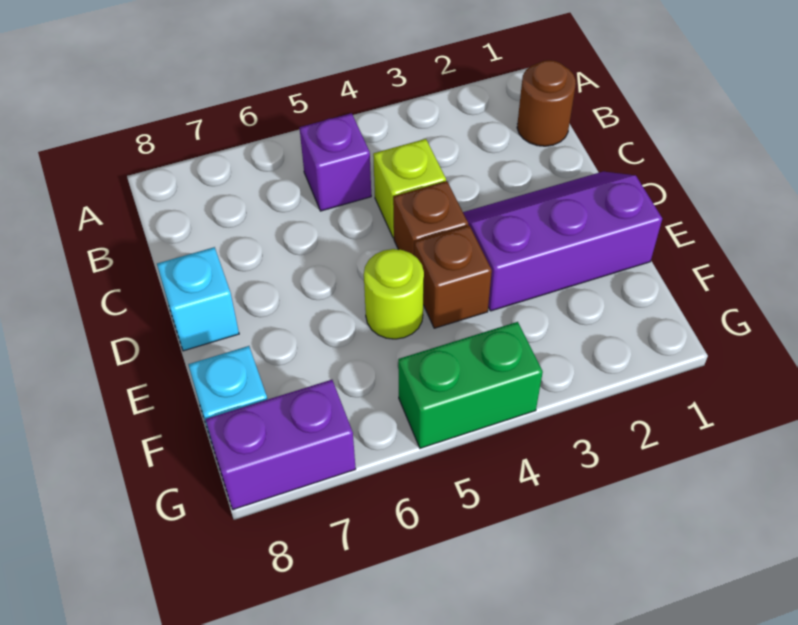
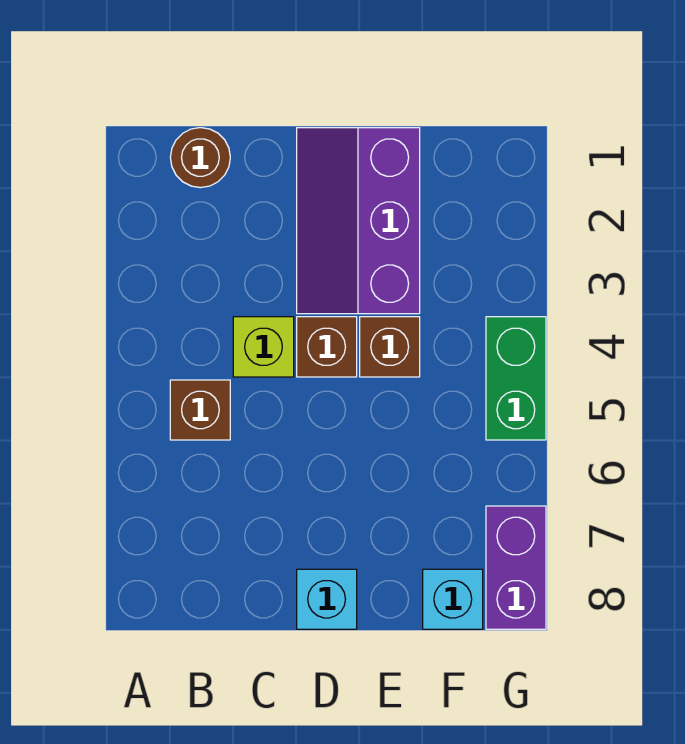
purple brick B5 level 1 -> brown brick B5 level 1
lime round brick E5 level 1 -> none

